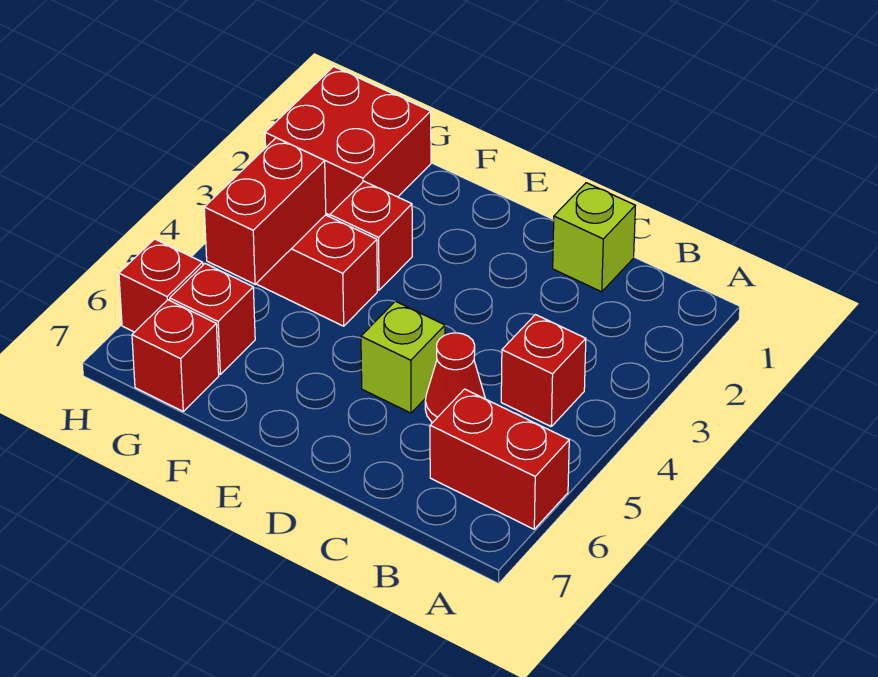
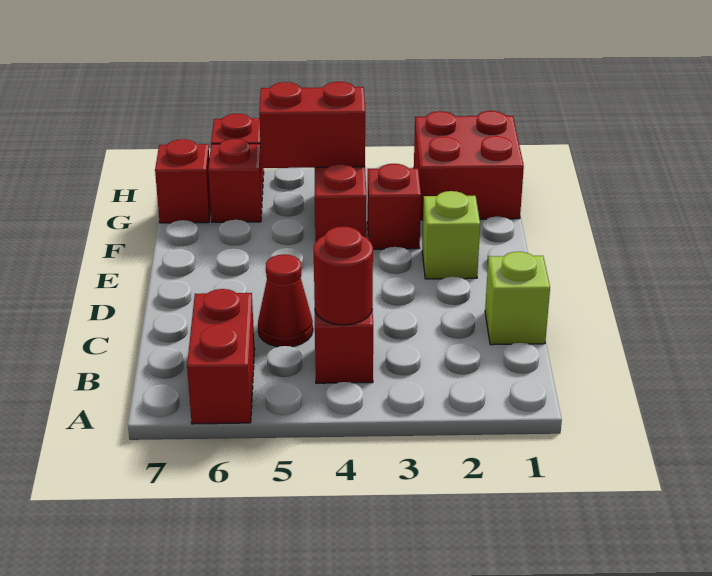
none -> red round brick B4 level 2
lime brick D5 level 1 -> lime brick E2 level 1

